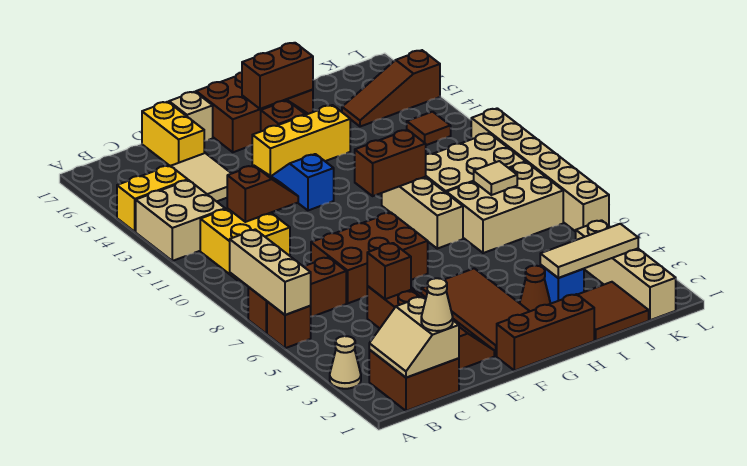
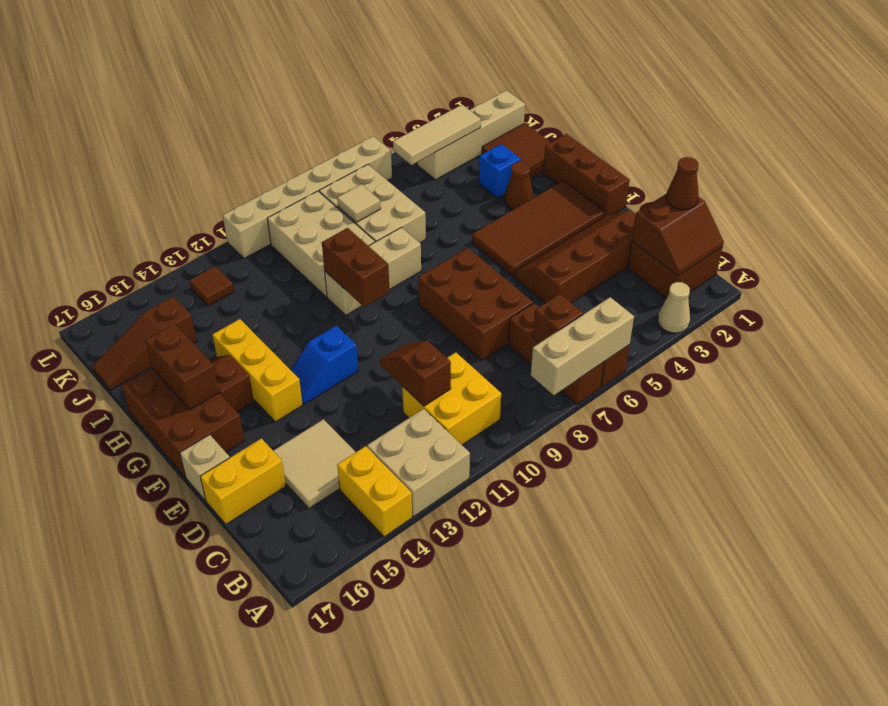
tan slope B1:C2 level 2 top C -> brown slope B1:C2 level 2 top C
tan cone C1 level 3 -> brown cone C1 level 3
brown brick D5 level 2 -> brown brick B7 level 2
tan tile I3:K3 level 2 -> tan tile K3:K5 level 2
brown slope J15:L15 level 1 top L -> brown slope J15:J17 level 1 top 15

